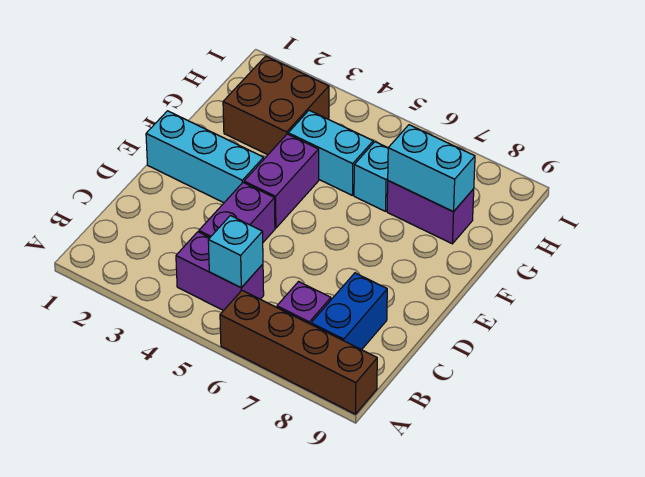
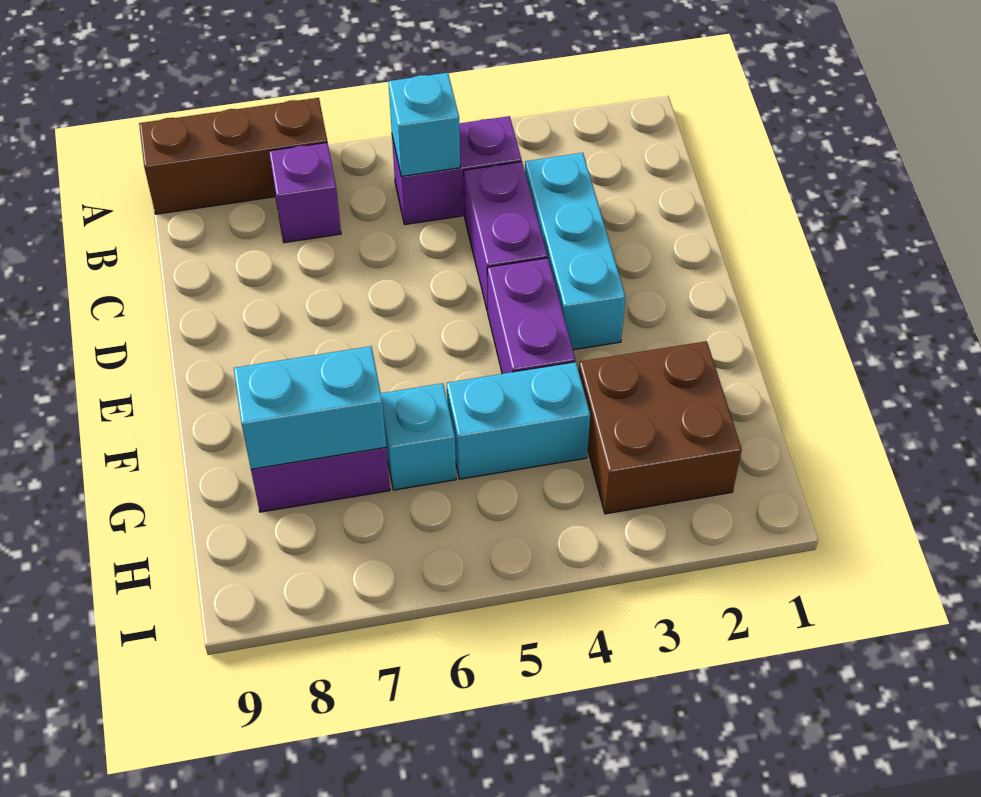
brown brick A6:A9 level 1 -> brown brick A7:A9 level 1
blue brick B8:C8 level 1 -> none
cyan brick E1:E3 level 1 -> cyan brick C3:E3 level 1

